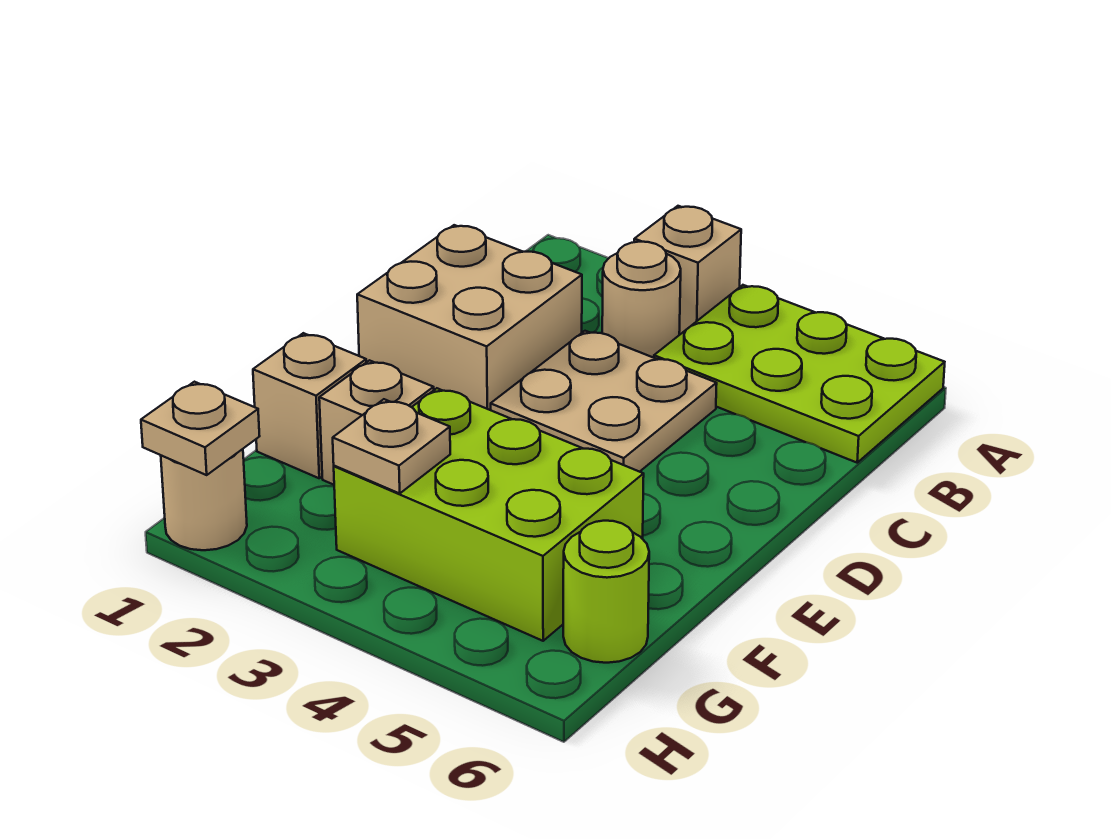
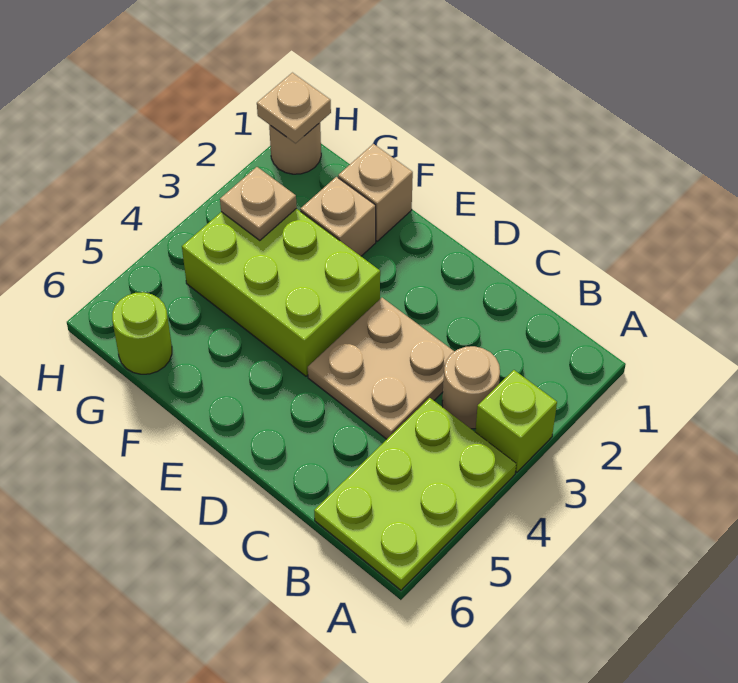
tan brick A3 level 1 -> lime brick A3 level 1
tan brick C1:D2 level 1 -> none
lime brick F3:G5 level 1 -> lime brick E3:G4 level 1

